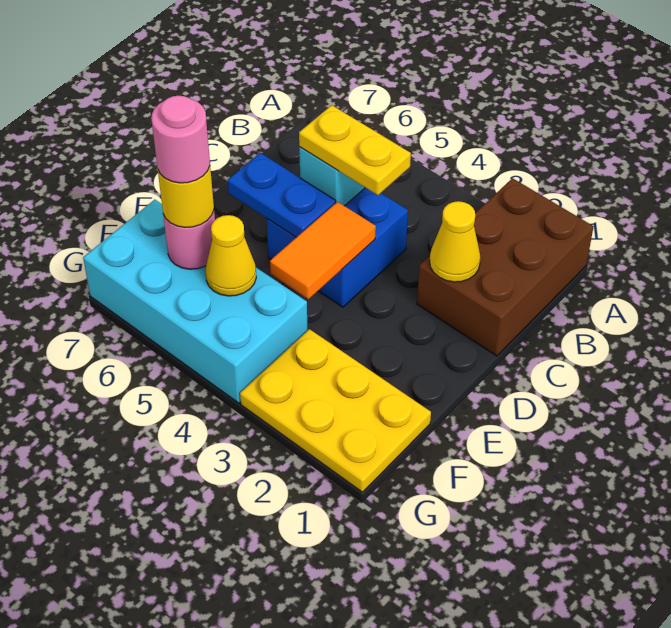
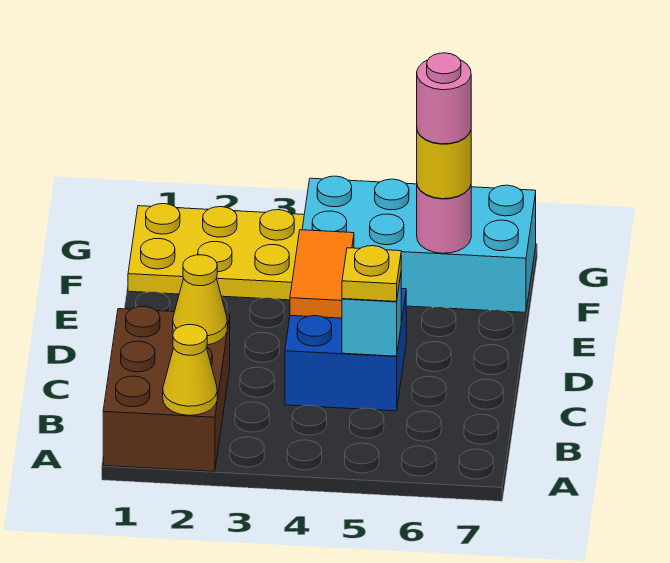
yellow plate C4:C5 level 3 -> yellow plate C5 level 3
blue plate D5:D6 level 2 -> none
yellow cone F5 level 2 -> yellow cone A2 level 2

